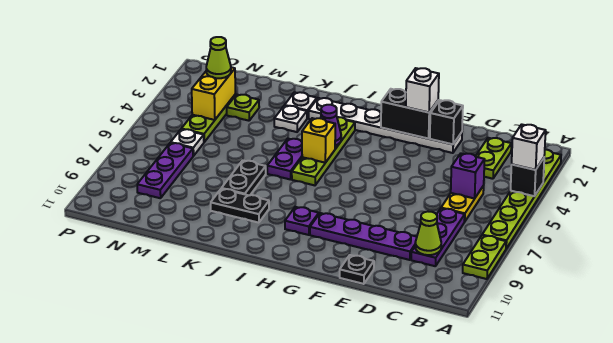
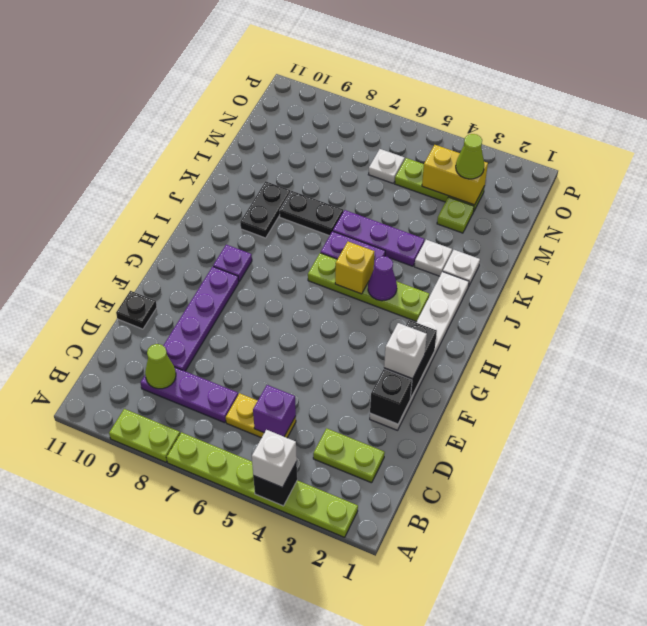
purple plate N7:N9 level 1 -> purple plate K4:K6 level 1

